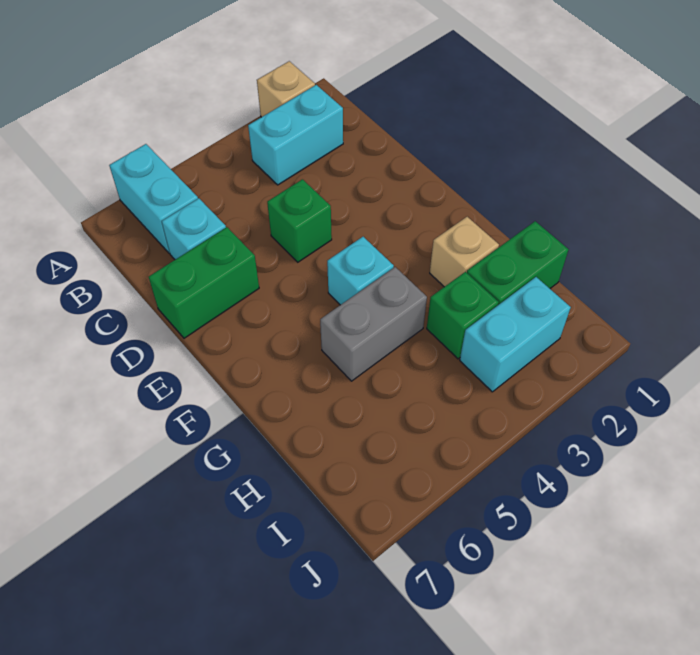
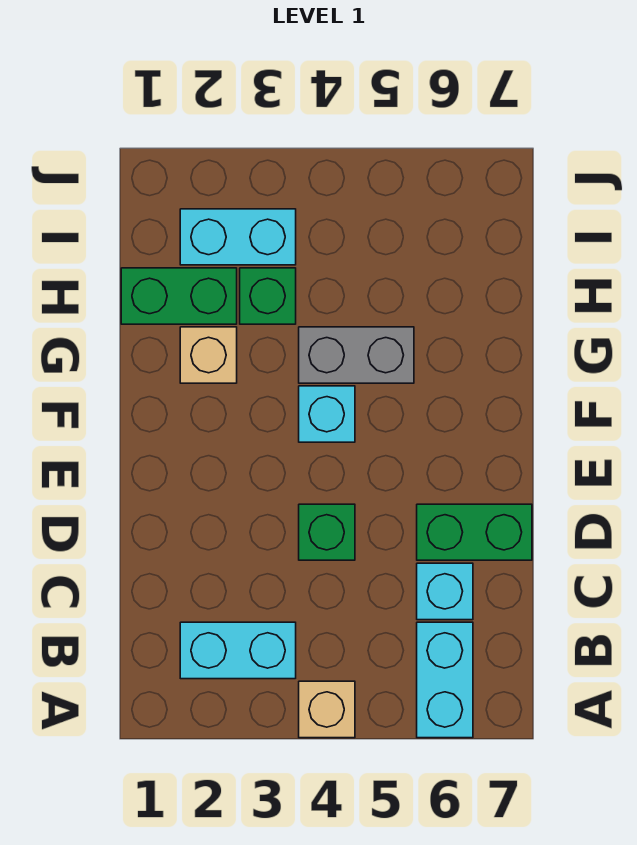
tan brick A2 level 1 -> tan brick A4 level 1

